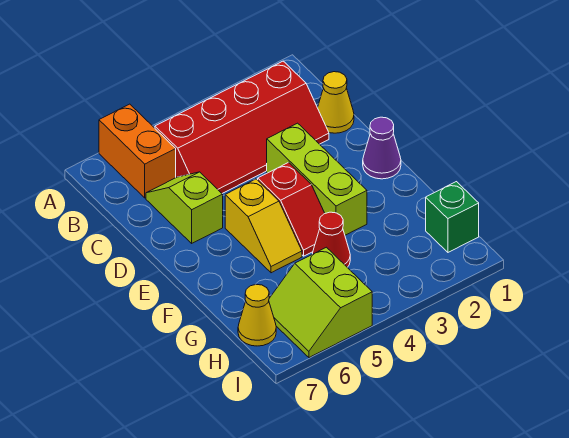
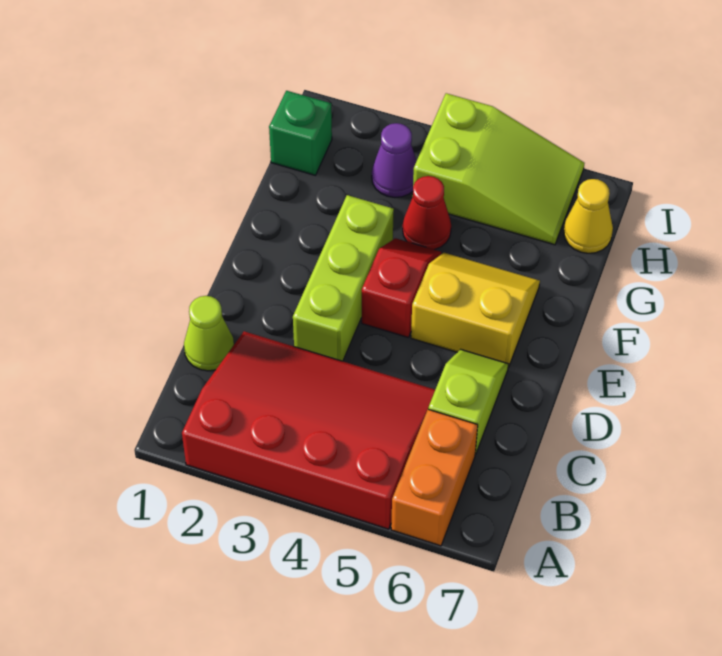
red slope B2:C5 level 1 top B -> red slope A2:C5 level 1 top A
yellow cone C1 level 1 -> lime cone C1 level 1
lime slope C6:D6 level 1 top D -> lime slope C6:D6 level 1 top C
purple cone E1 level 1 -> purple cone H3 level 1
yellow slope E5:F5 level 1 top E -> yellow slope E5:F6 level 1 top E
lime slope H5:I6 level 1 top 5 -> lime slope H4:I6 level 1 top 4

